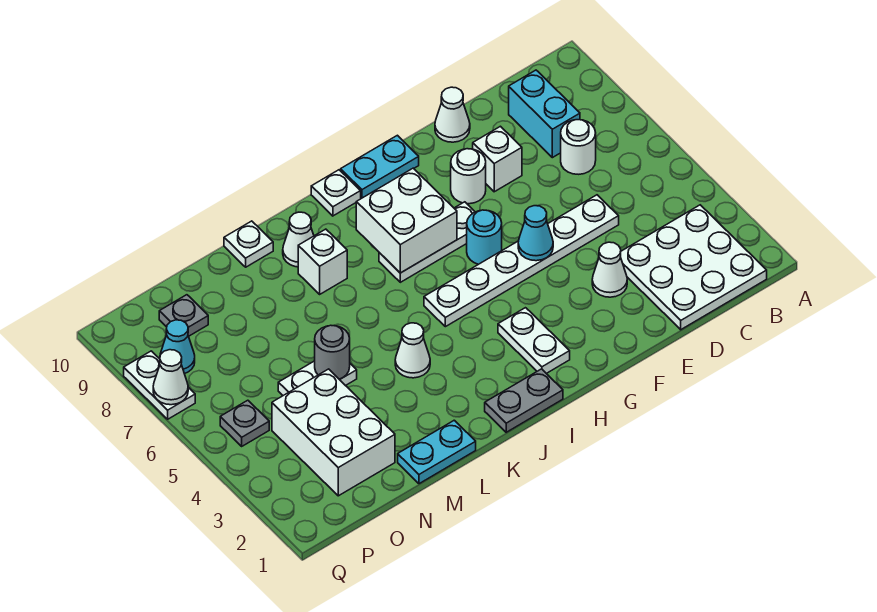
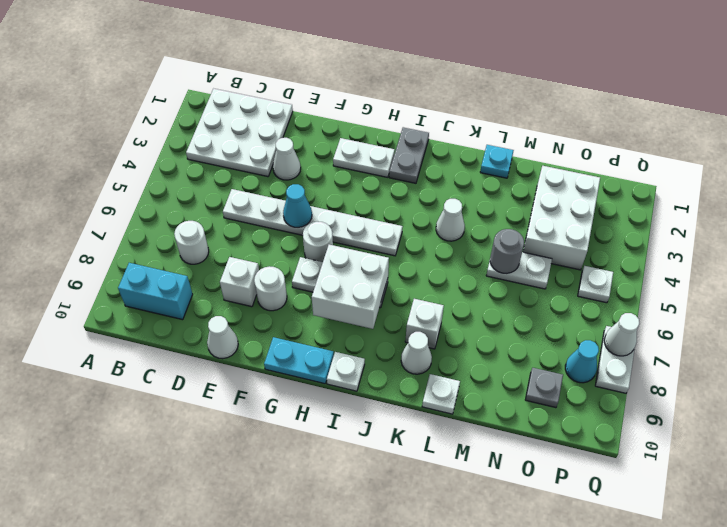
cyan brick C8:C9 level 1 -> cyan brick B9:C9 level 1
cyan round brick G6 level 1 -> white round brick G6 level 1
white plate H2:H3 level 1 -> white plate G2:H2 level 1
grey plate I1:J1 level 1 -> grey plate I1:I2 level 1
cyan plate L1:M1 level 1 -> cyan plate L1 level 1
grey plate P5 level 1 -> white plate P5 level 1

